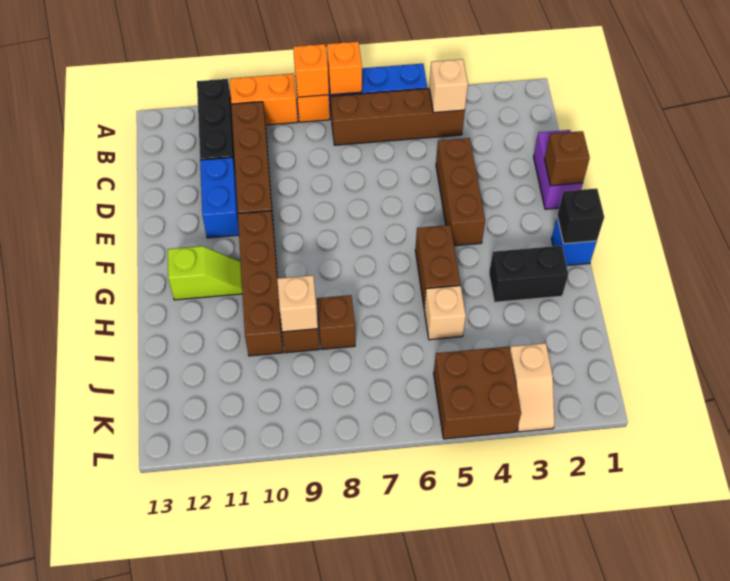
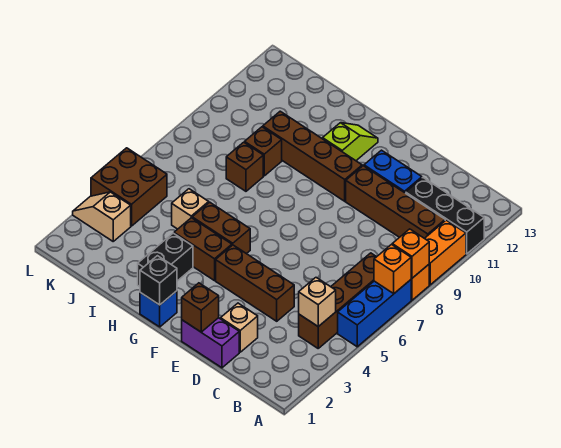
none -> brown brick G4:H4 level 1
lime slope G11:G12 level 1 top 12 -> lime slope G11:G12 level 1 top 11
tan brick I9 level 2 -> tan brick D2 level 1

